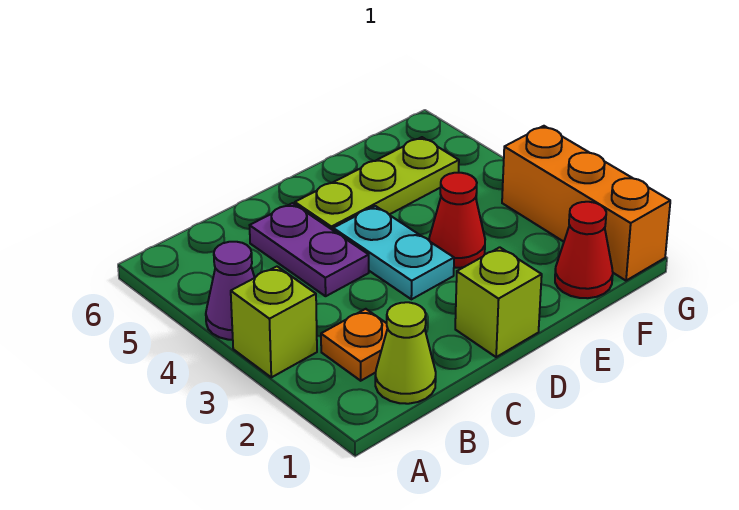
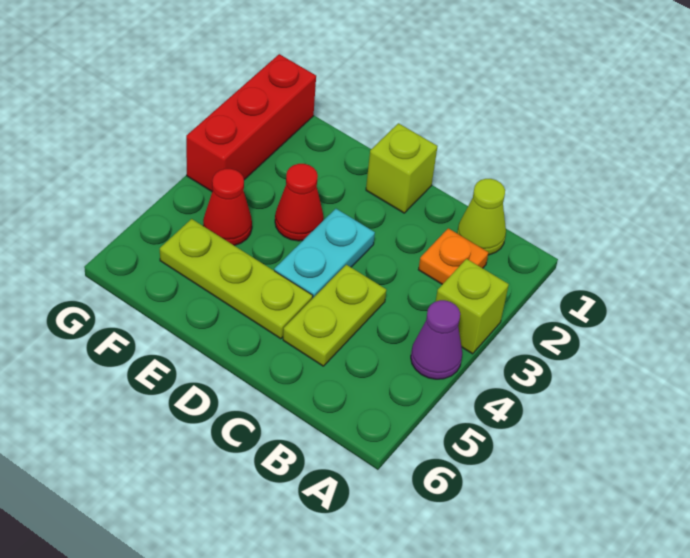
purple plate C4:C5 level 1 -> lime plate C4:C5 level 1
red cone F1 level 1 -> red cone F4 level 1
orange brick G1:G3 level 1 -> red brick G1:G3 level 1

